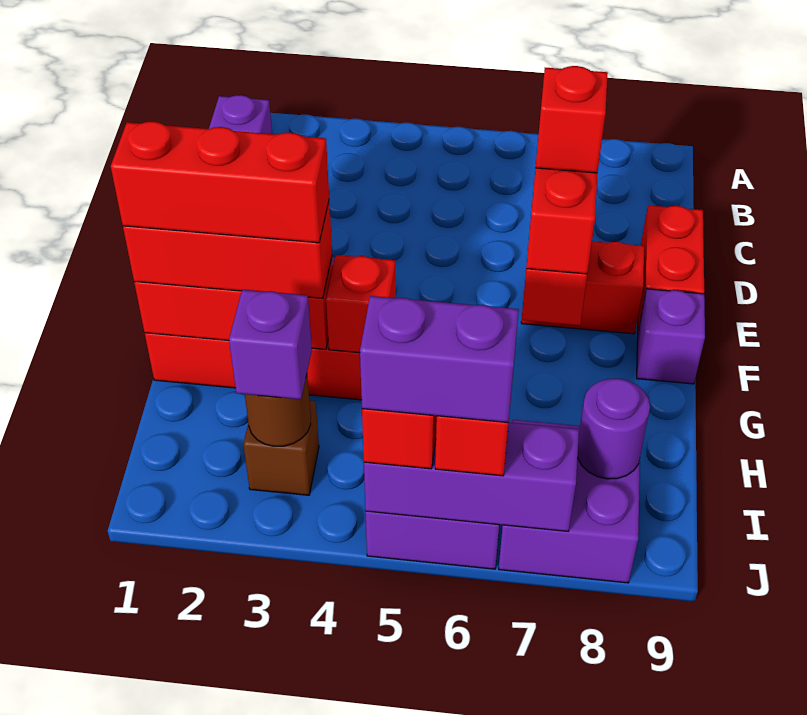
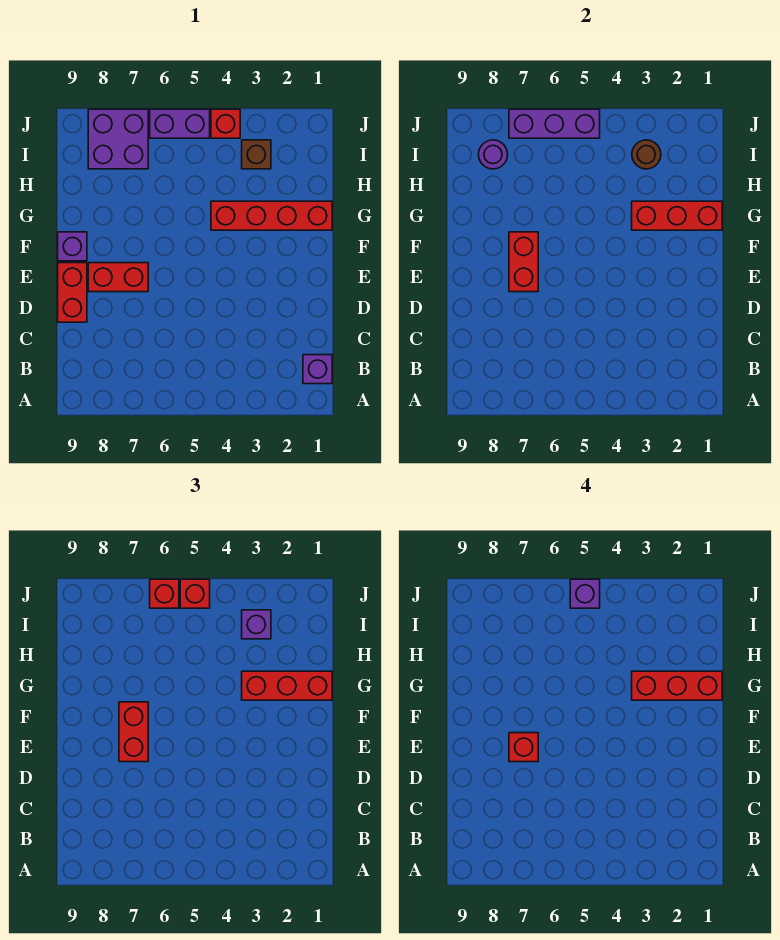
red brick G4 level 2 -> red brick J4 level 1
purple brick J5:J6 level 4 -> purple brick J5 level 4

